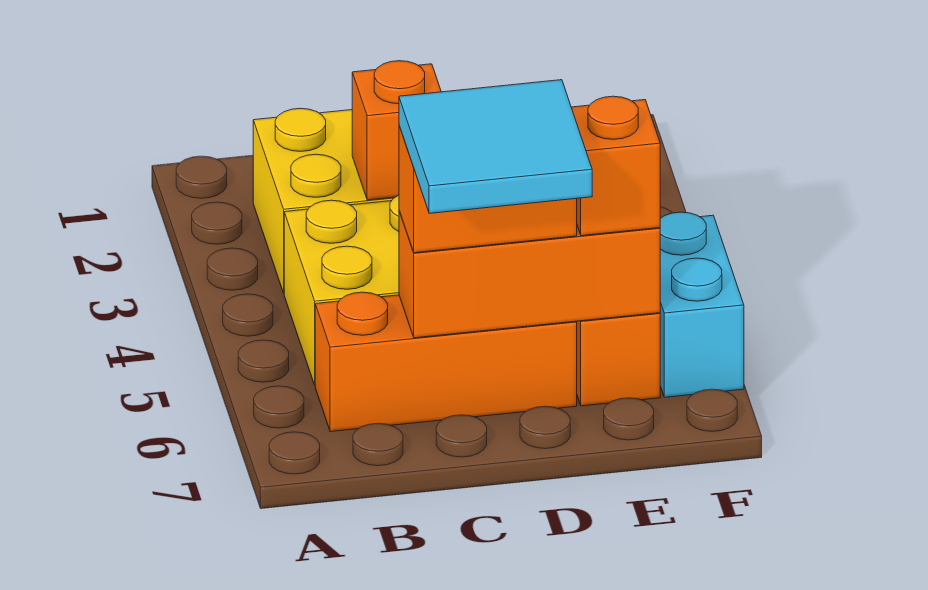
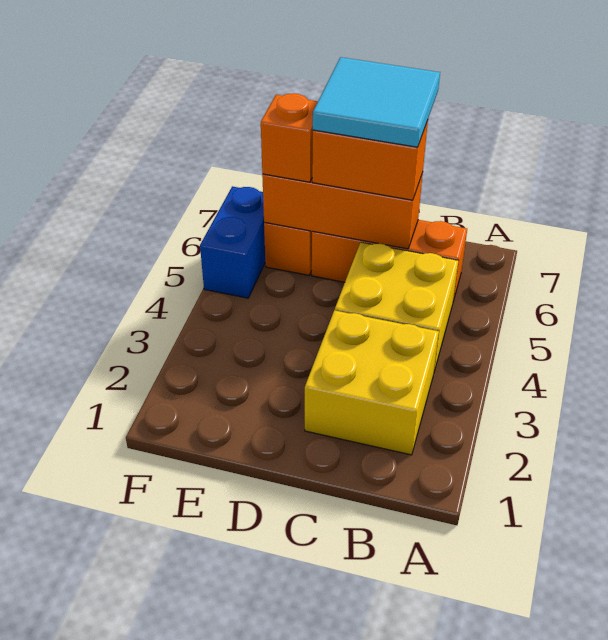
orange brick C3 level 2 -> none
cyan brick F5:F6 level 1 -> blue brick F5:F6 level 1

